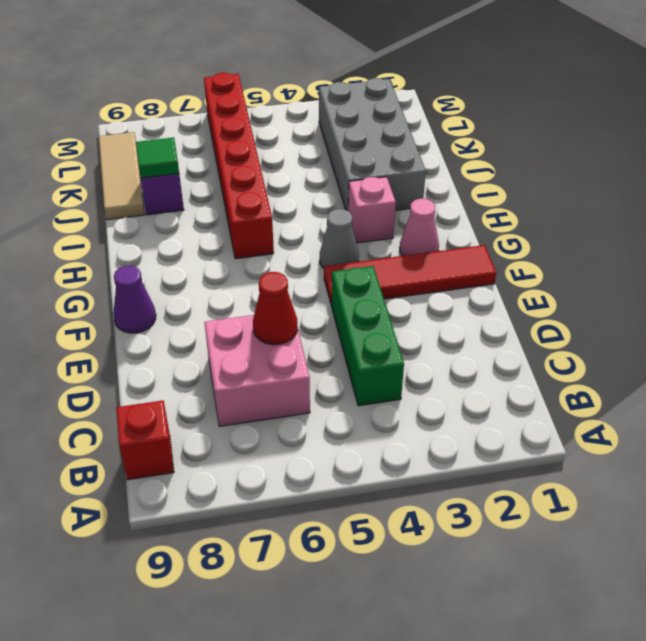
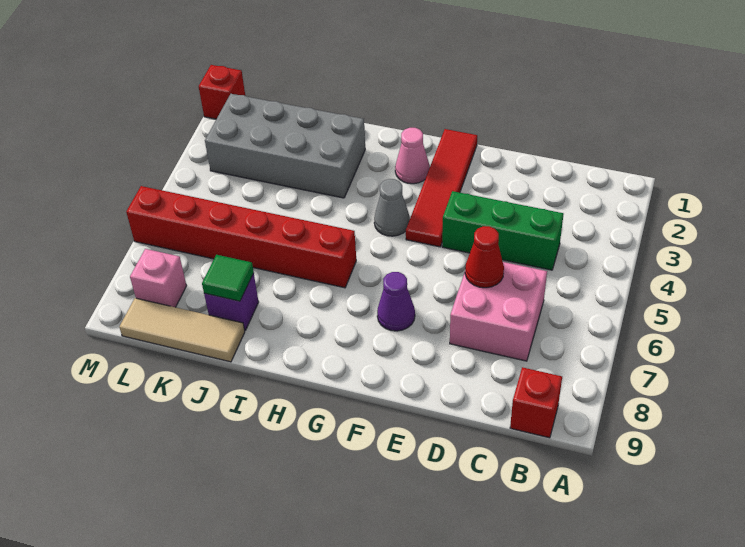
purple cone F9 level 1 -> purple cone F7 level 1
pink brick H3 level 1 -> pink brick L8 level 1
none -> red brick M1 level 1

